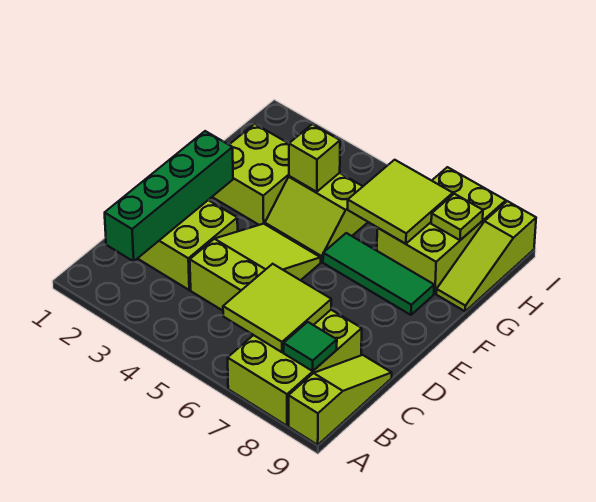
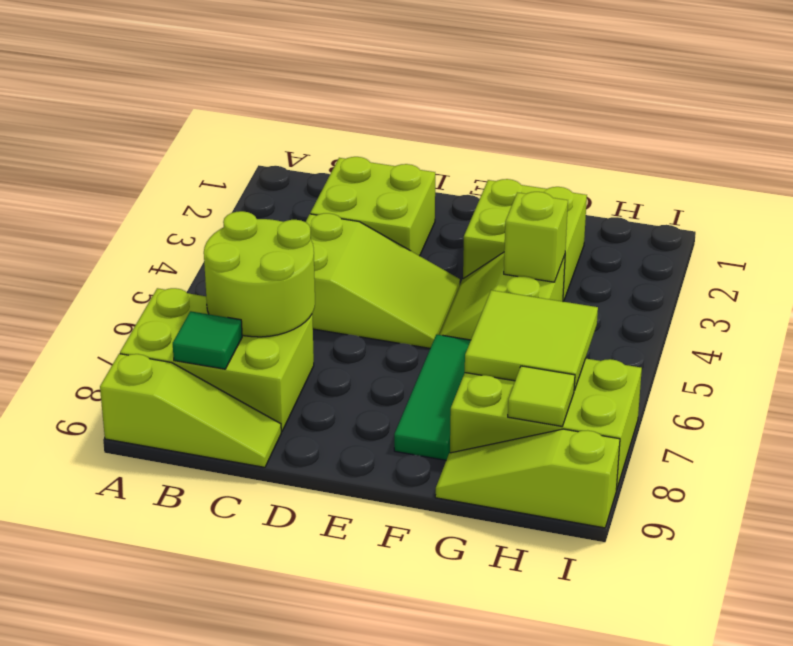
green brick B2:E2 level 2 -> none
lime tile B6:C7 level 2 -> lime round brick B6:C7 level 2
lime plate H8 level 2 -> lime tile H8 level 2

